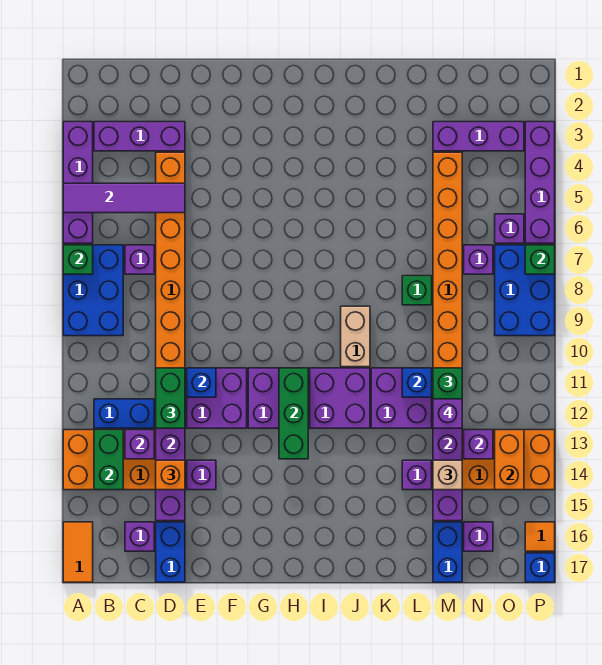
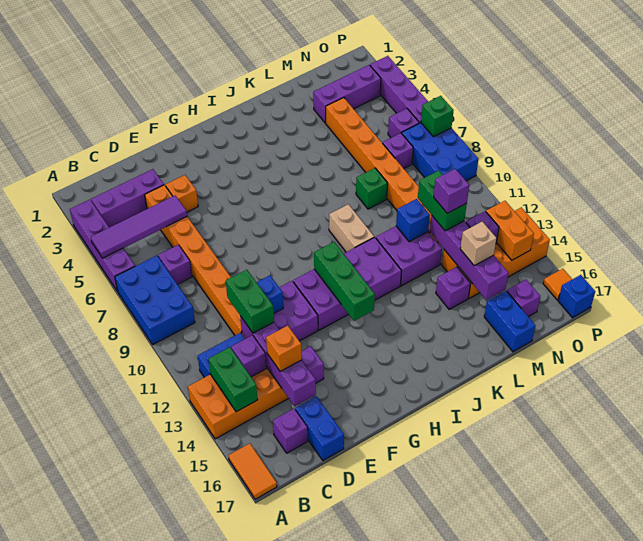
green brick A7 level 2 -> none
none -> orange brick E4 level 1

